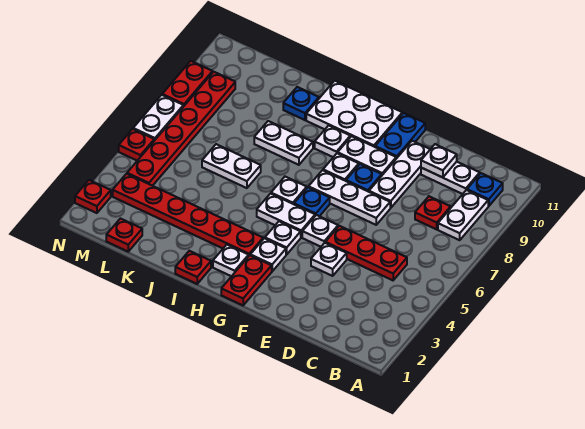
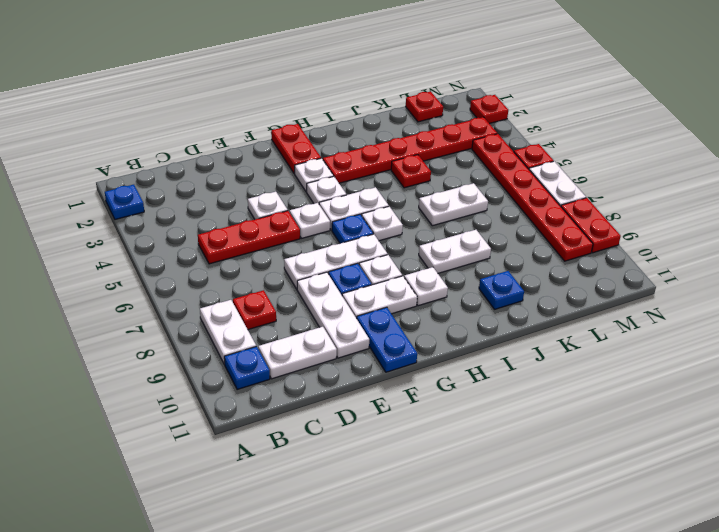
none -> blue plate A2 level 1
white plate D10 level 2 -> none
white plate G10:I11 level 1 -> none
white plate H2 level 1 -> none
red plate I1 level 1 -> red plate J4 level 1

